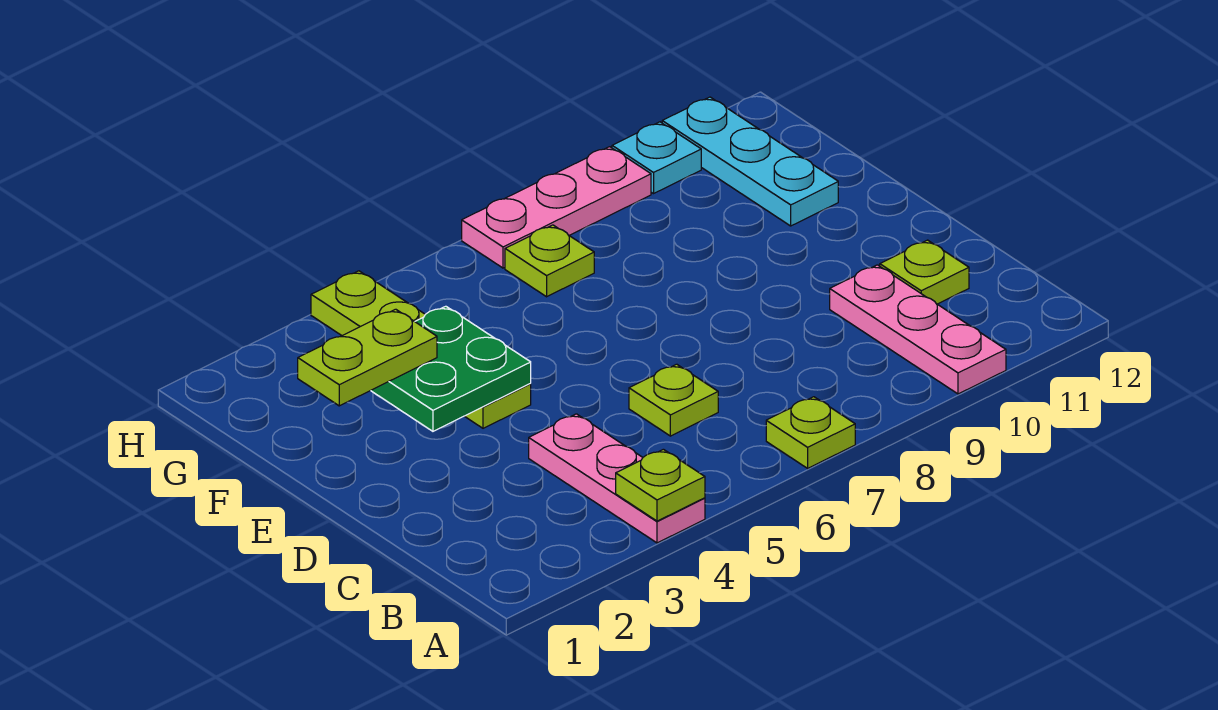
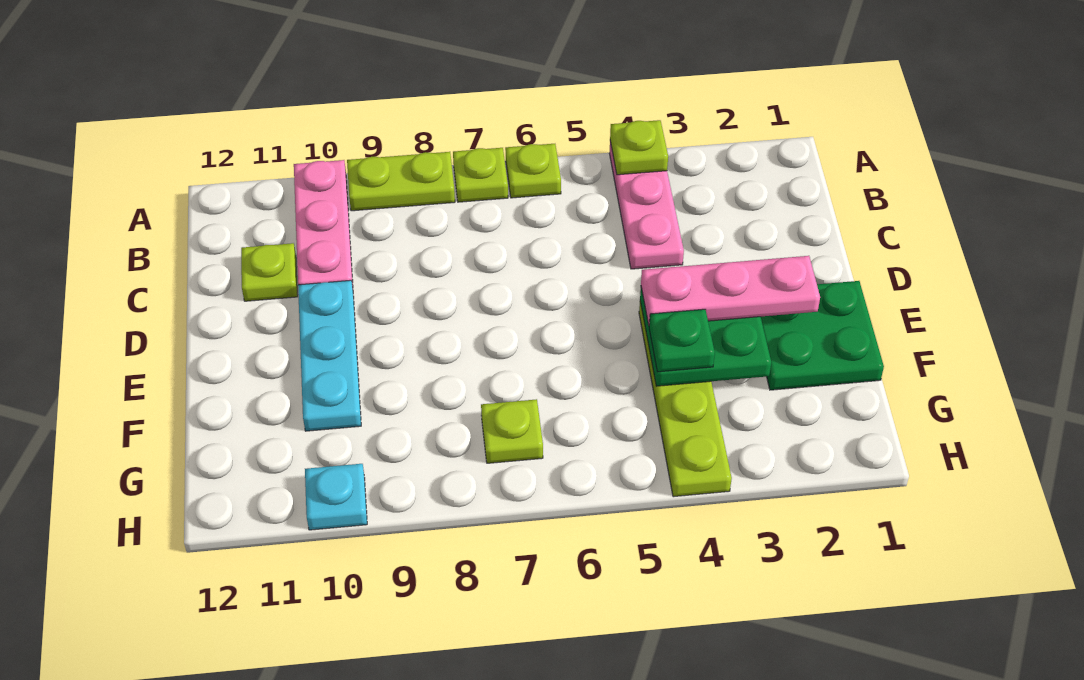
lime plate C6 level 1 -> lime plate A6 level 1
none -> green plate E1:F2 level 1
lime plate F2:F3 level 3 -> lime plate A8:A9 level 1
none -> green plate F4 level 3
cyan plate F11:H11 level 1 -> cyan plate D10:F10 level 1
pink plate H7:H9 level 1 -> pink plate E2:E4 level 3

